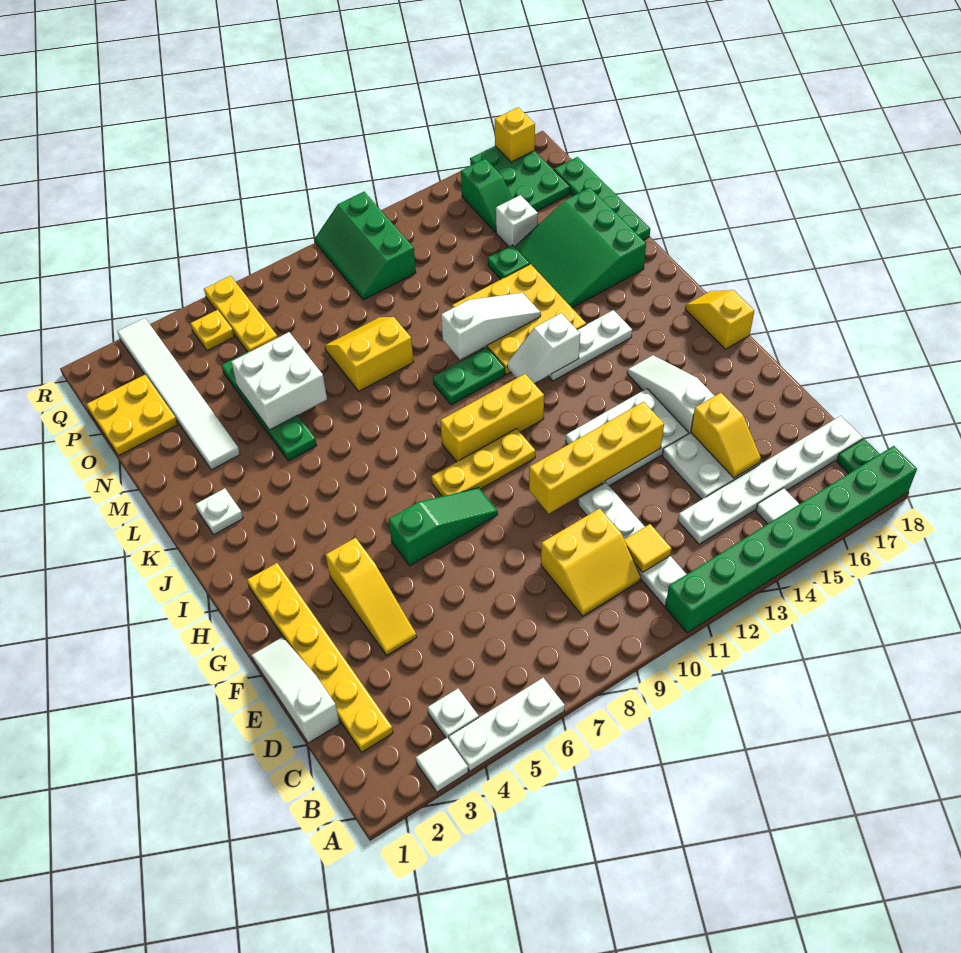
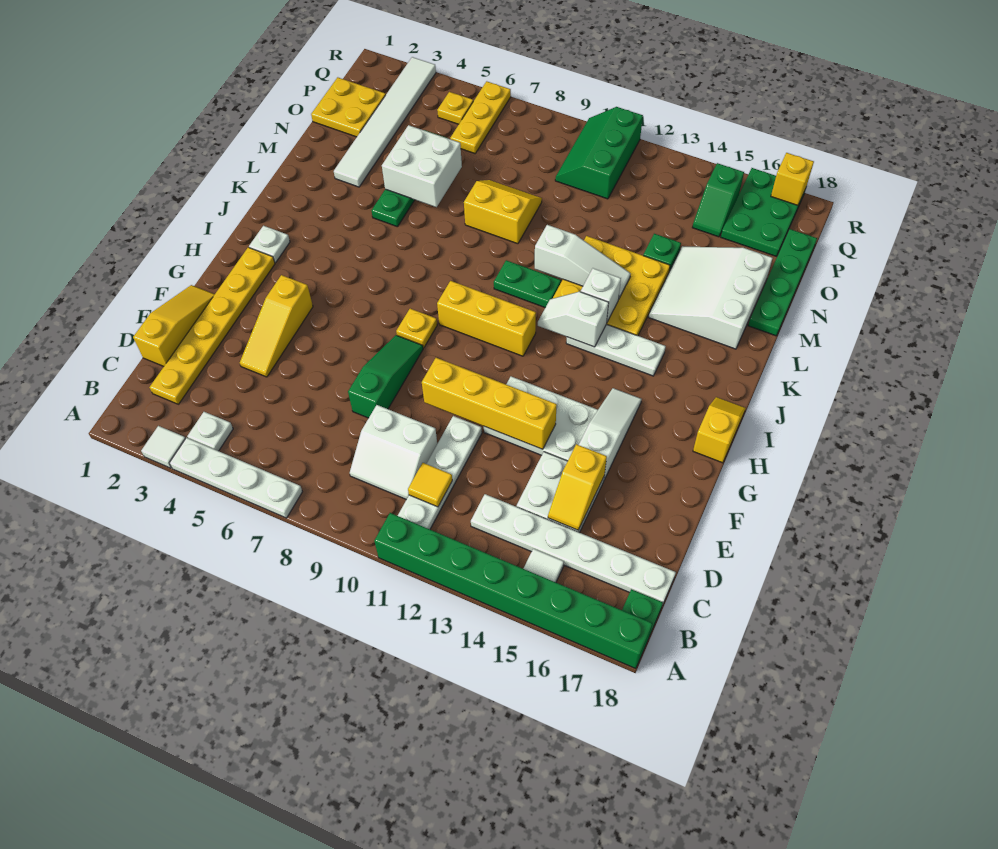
white plate A4:A6 level 1 -> white plate A4:A7 level 1
yellow slope C9:D10 level 1 top D -> white slope C9:D10 level 1 top D
white slope D1:F1 level 1 top D -> yellow slope D1:F1 level 1 top D
green slope G6:G8 level 1 top 6 -> green slope E8:G8 level 1 top E
yellow plate H8:H10 level 1 -> yellow plate H8 level 1
white plate K2 level 1 -> white plate I2 level 1
green slope L15:N17 level 1 top 17 -> white slope L15:N17 level 1 top 17
white brick O15 level 1 -> white brick K13 level 2

